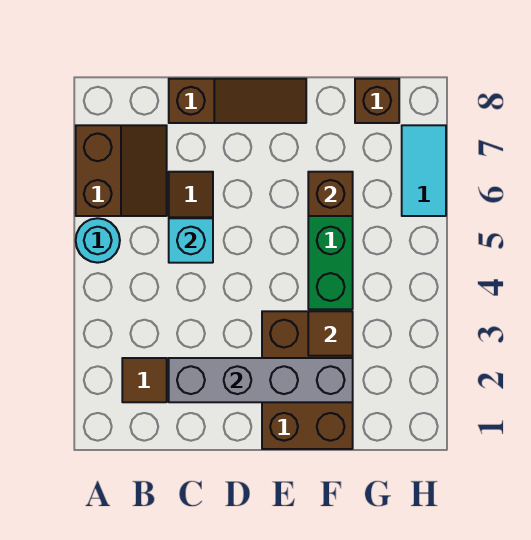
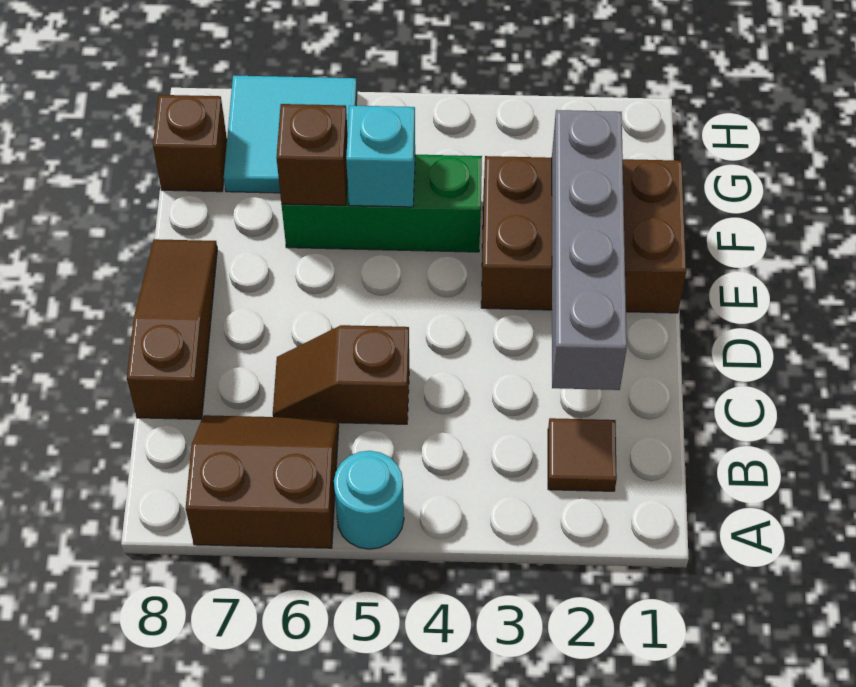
cyan brick C5 level 2 -> cyan brick F5 level 2
brown tile F3 level 2 -> none
cyan tile H6:H7 level 1 -> cyan tile G6:H7 level 1

